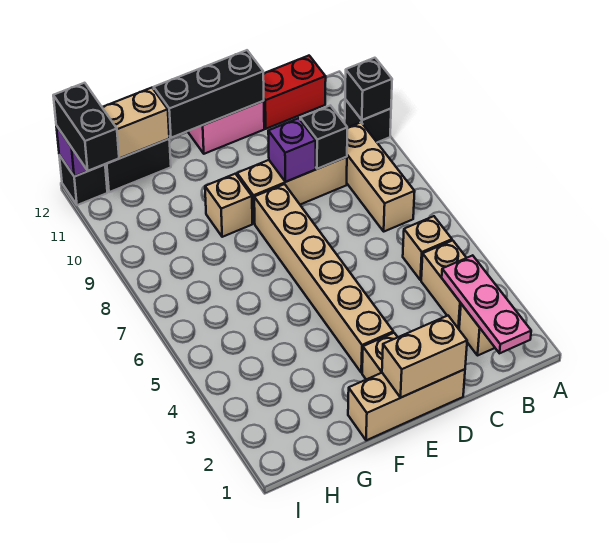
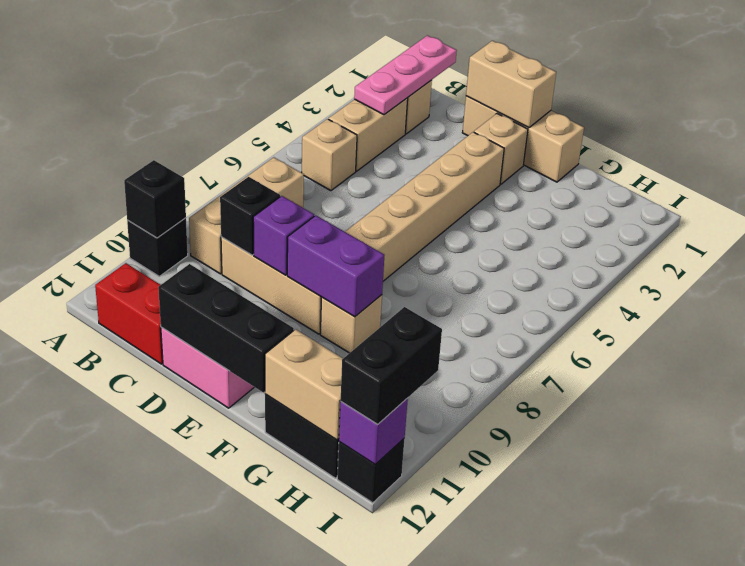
none -> purple brick E9:F9 level 2

